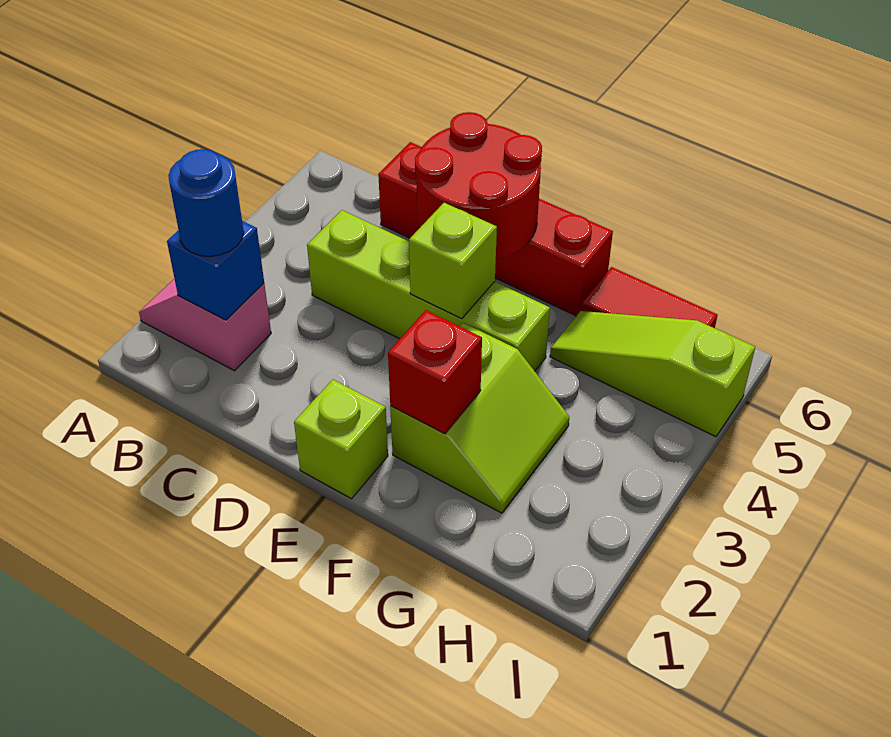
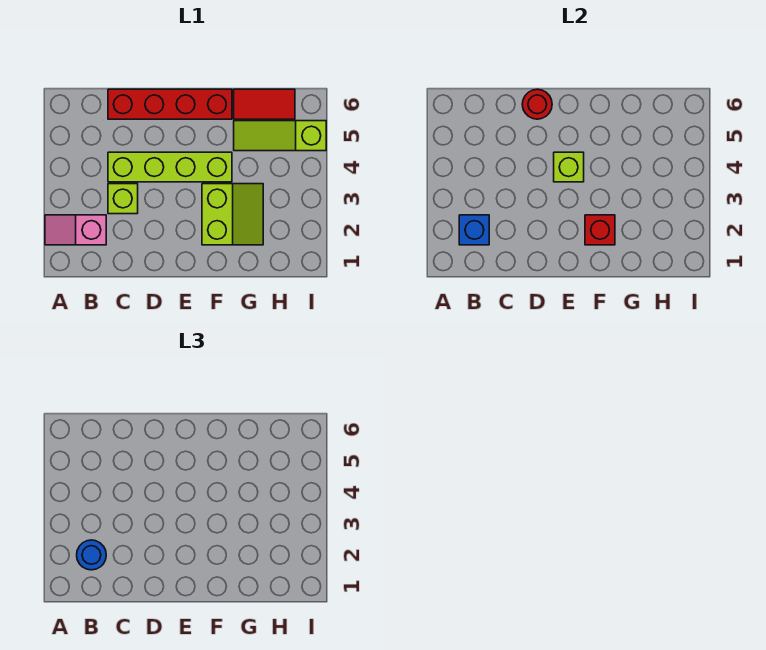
red round brick D5:E6 level 2 -> red round brick D6 level 2
lime brick E1 level 1 -> lime brick C3 level 1

